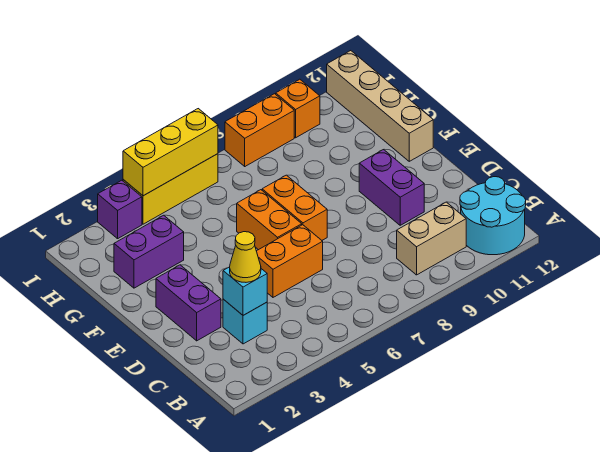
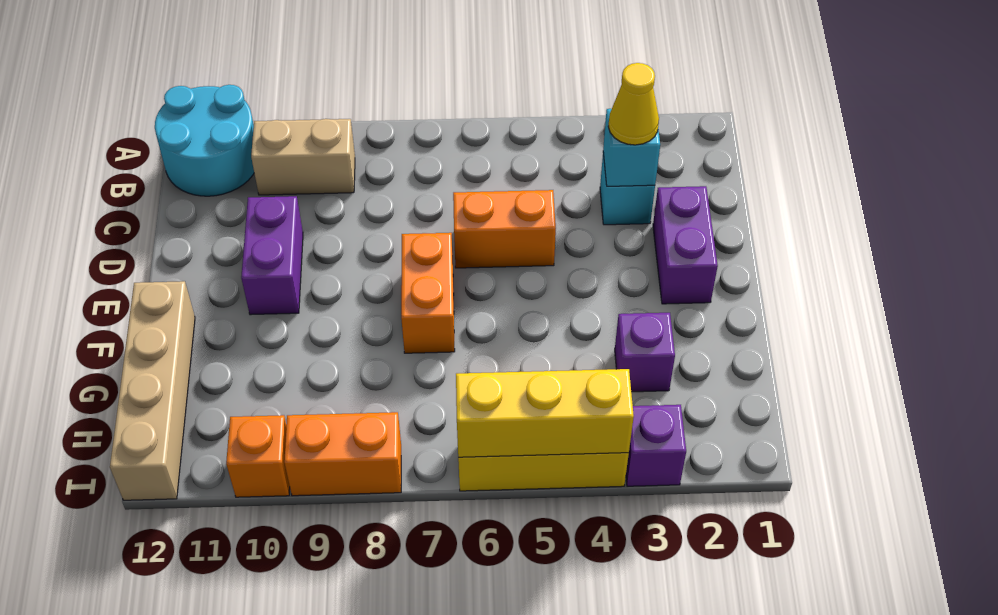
orange brick E6:F6 level 1 -> none
purple brick G2:G3 level 1 -> purple brick G3 level 1

